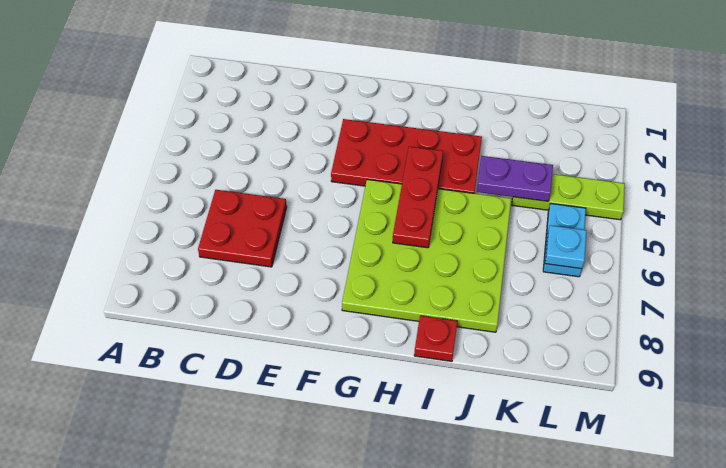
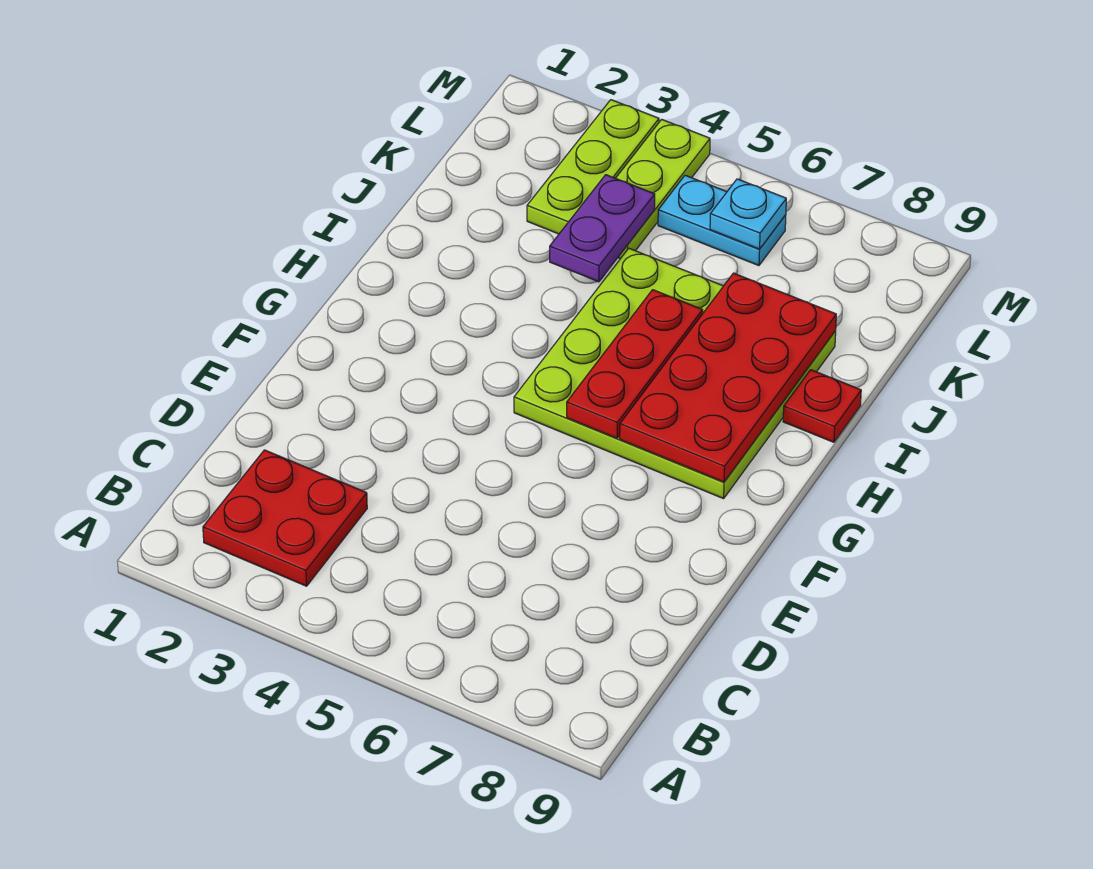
red plate C6:D7 level 1 -> red plate B2:C3 level 1
red plate F3:I4 level 1 -> red plate G7:J8 level 2
red plate H4:H6 level 2 -> red plate G6:I6 level 2
none -> lime plate K3:M3 level 1

